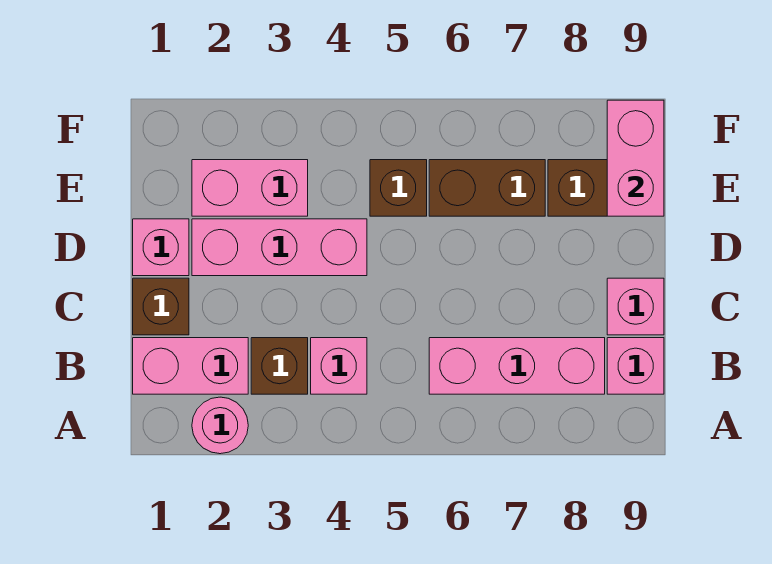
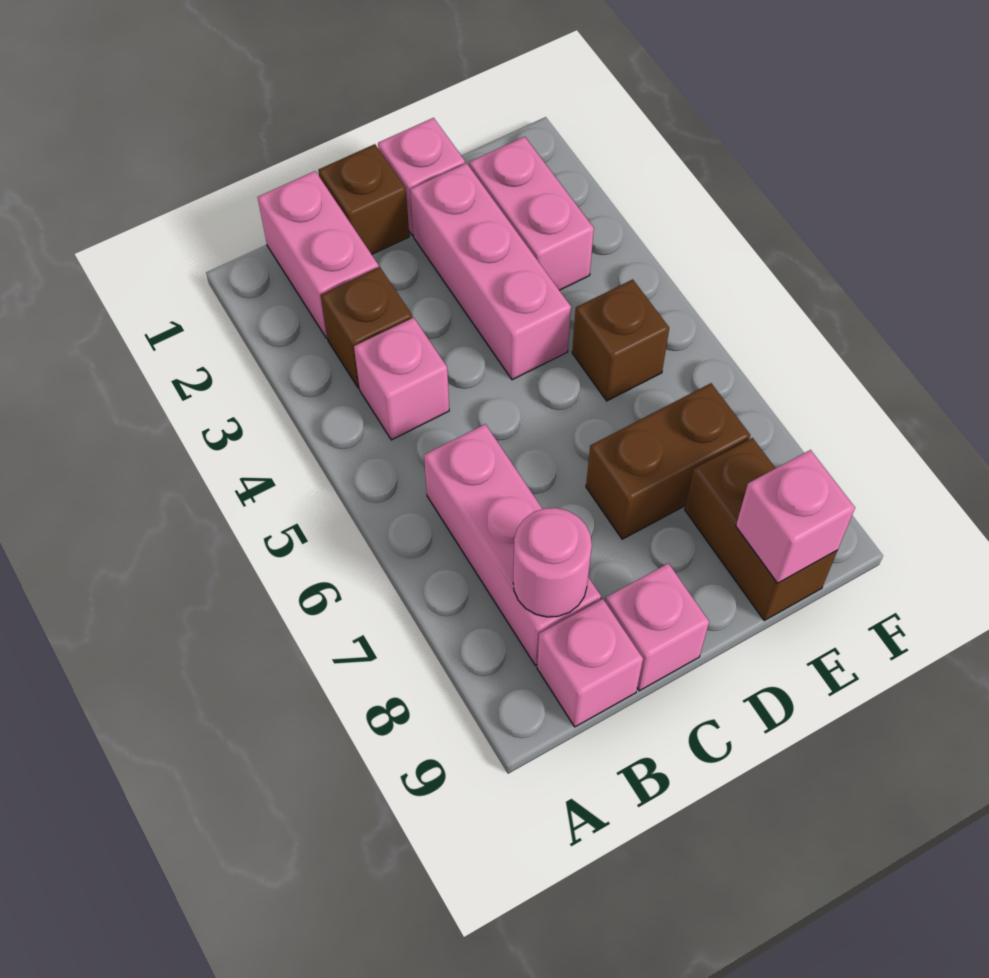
pink round brick A2 level 1 -> pink round brick B8 level 2
brown brick E6:E7 level 1 -> brown brick D7:E7 level 1
pink brick E9:F9 level 2 -> pink brick E9 level 2

